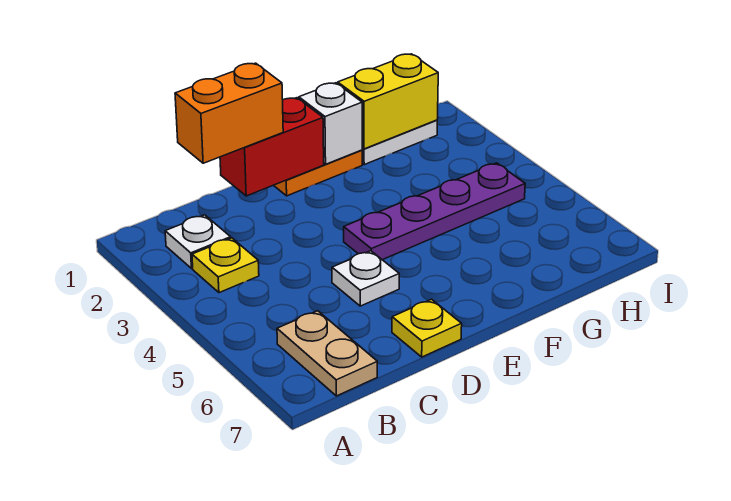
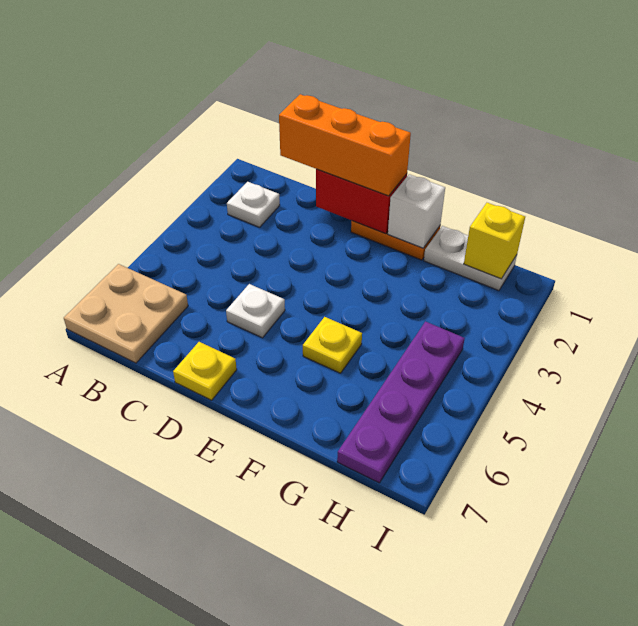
yellow plate B3 level 1 -> yellow plate F5 level 1
tan plate B6:B7 level 1 -> tan plate A6:B7 level 1
orange brick C1:D1 level 3 -> orange brick C1:E1 level 3
purple plate E4:H4 level 1 -> purple plate H4:H7 level 1
yellow brick G1:H1 level 2 -> yellow brick H1 level 2

